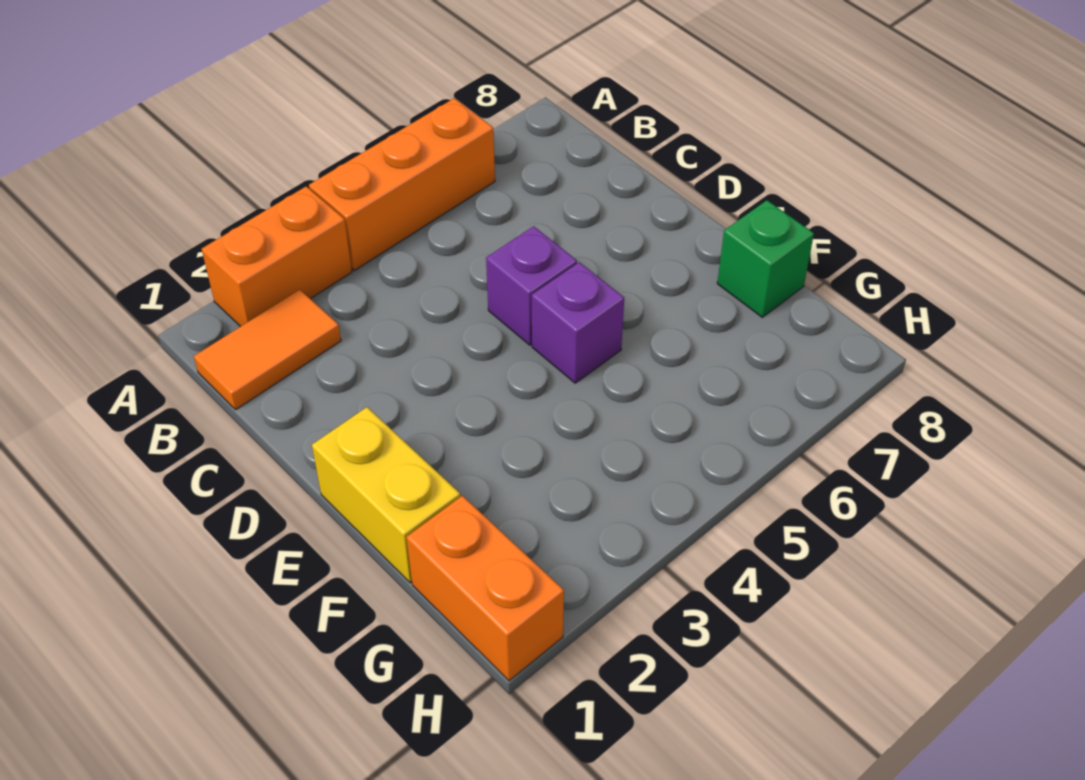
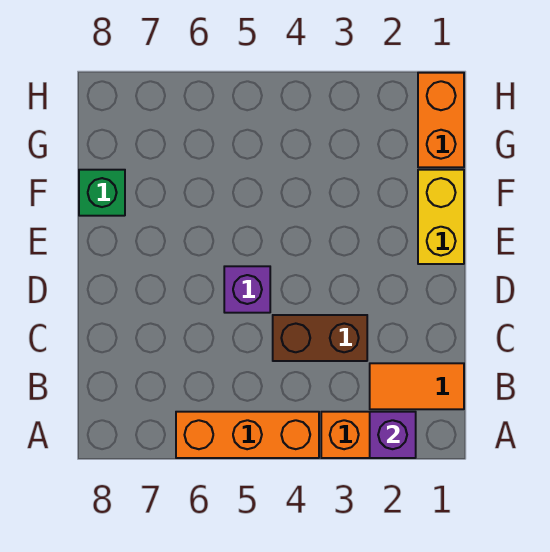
none -> brown brick C3:C4 level 1
purple brick E5 level 1 -> purple brick A2 level 2

